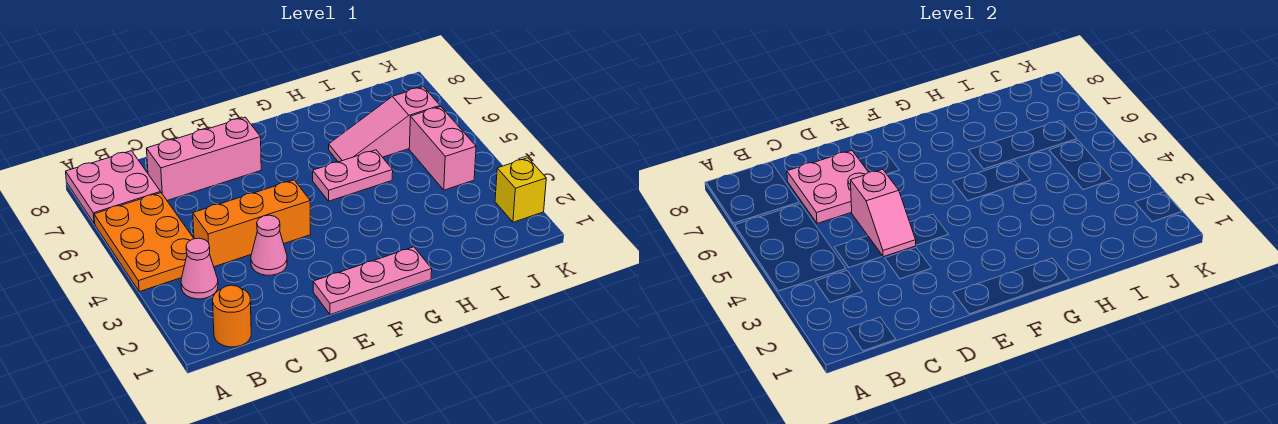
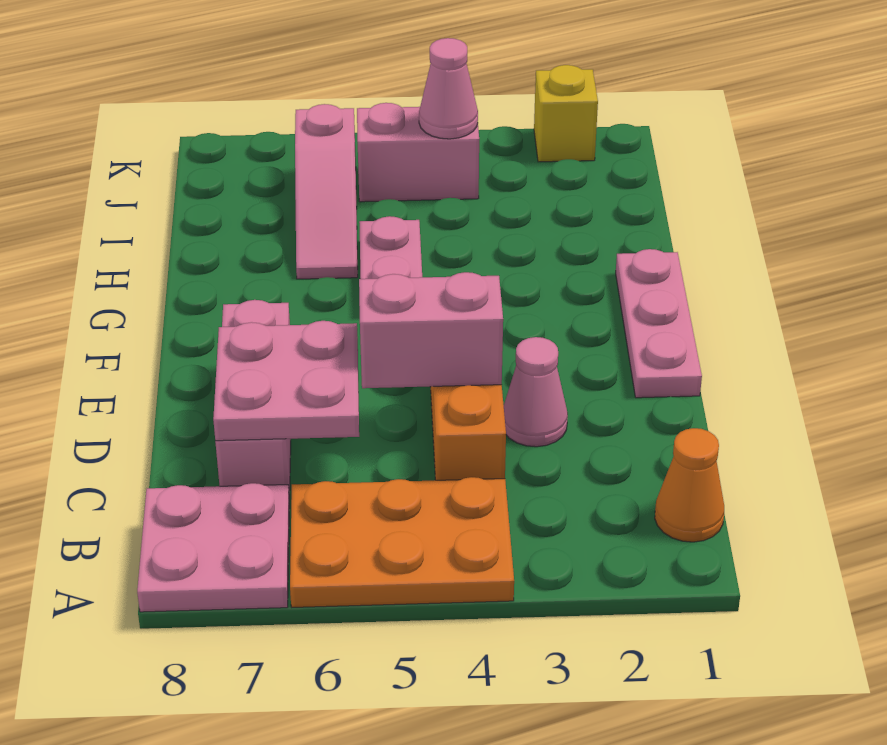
orange round brick B1 level 1 -> orange cone B1 level 1
pink cone B3 level 1 -> pink cone J4 level 2
pink slope D4:D5 level 2 top 5 -> pink brick D4:D5 level 2

